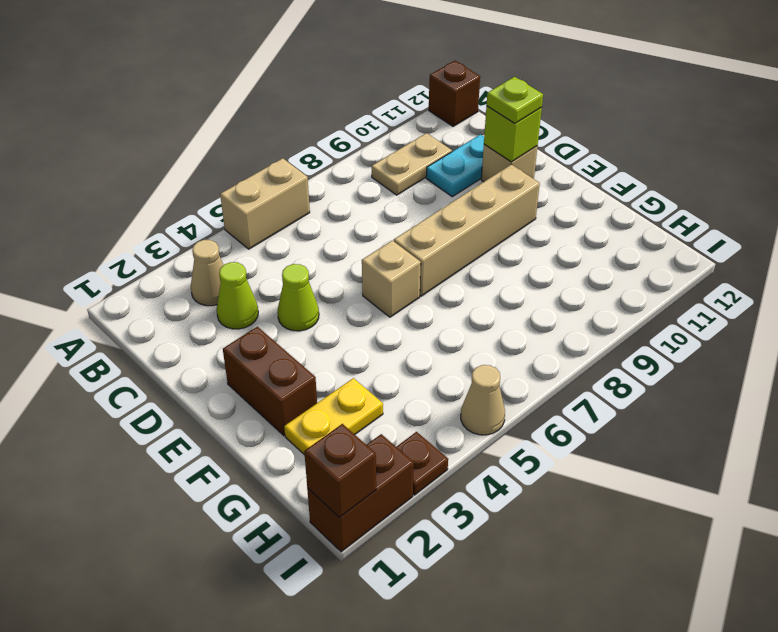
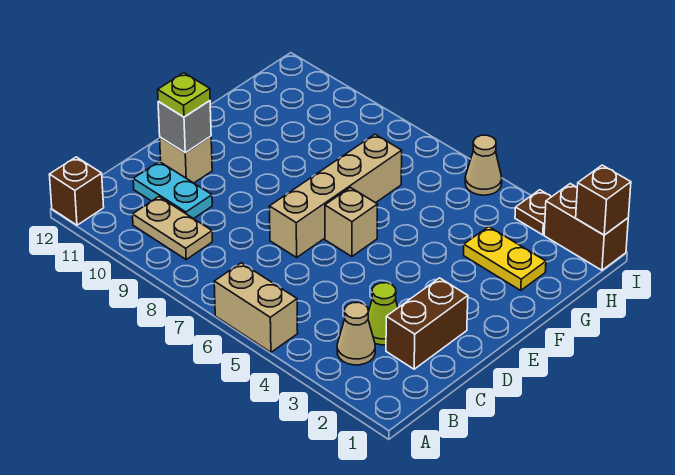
lime cone D4 level 1 -> none
lime brick D11 level 2 -> grey brick D11 level 2
brown brick E2:F2 level 1 -> brown brick C2:D2 level 1
tan brick E7:E10 level 1 -> tan brick D7:G7 level 1

